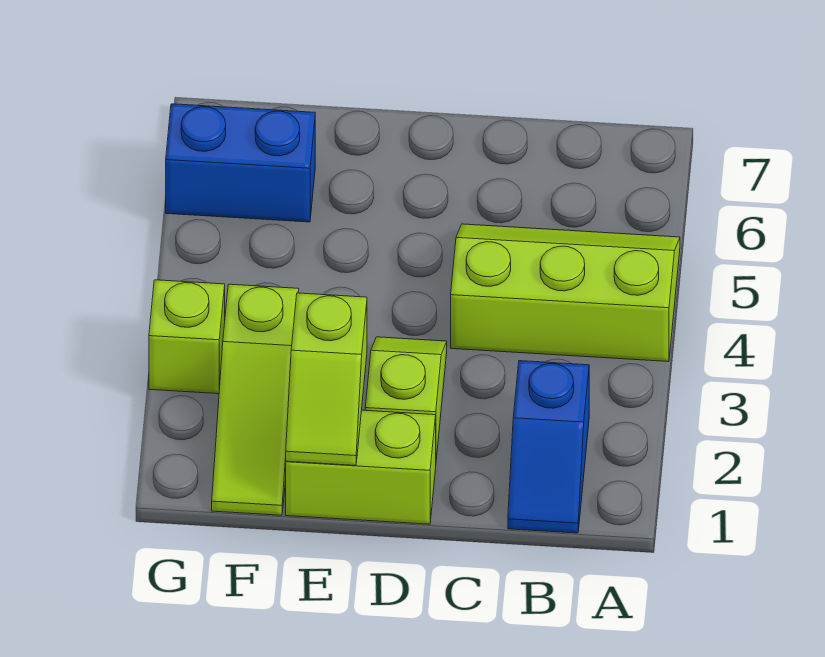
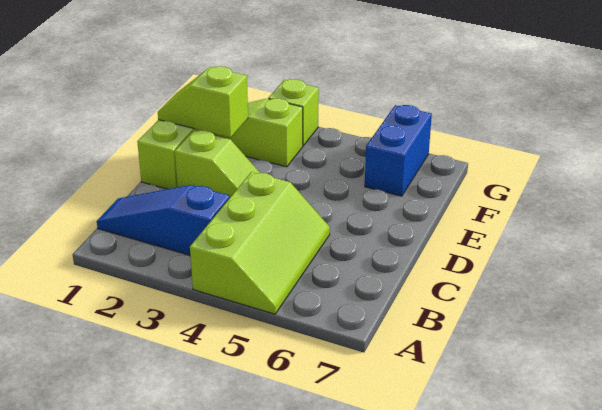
blue slope B1:B2 level 1 top 2 -> blue slope B1:B3 level 1 top 3

